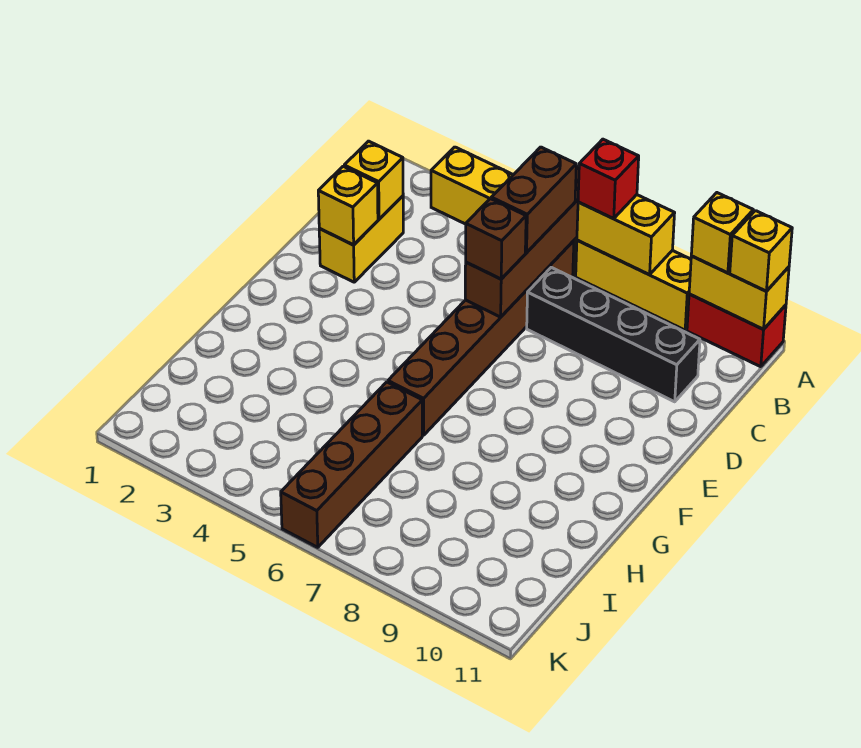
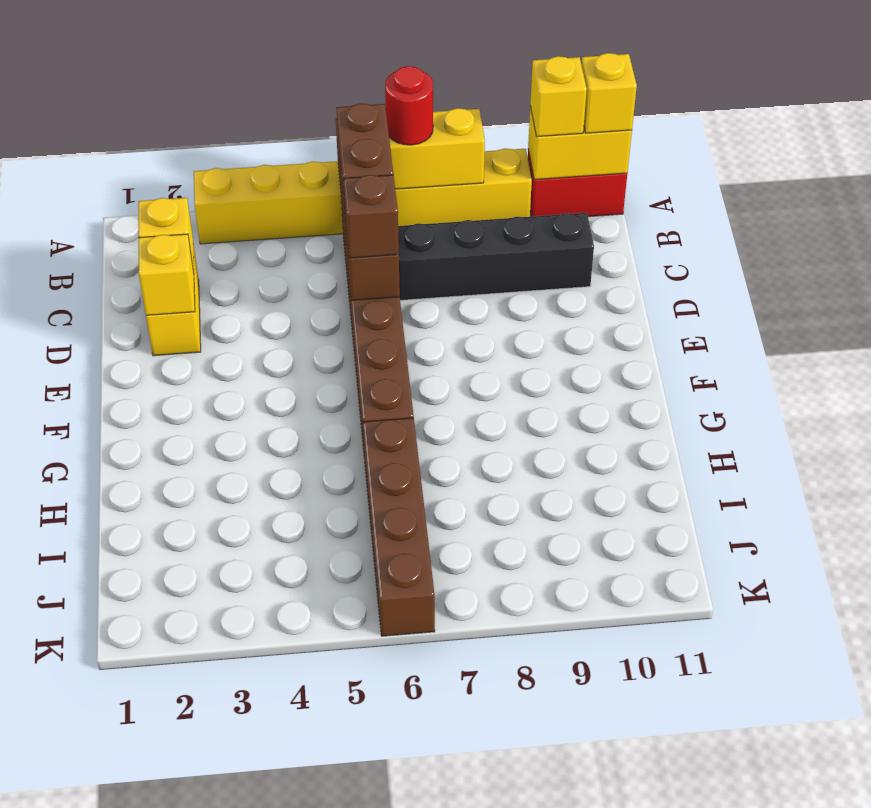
red brick A7 level 3 -> red round brick A7 level 3

